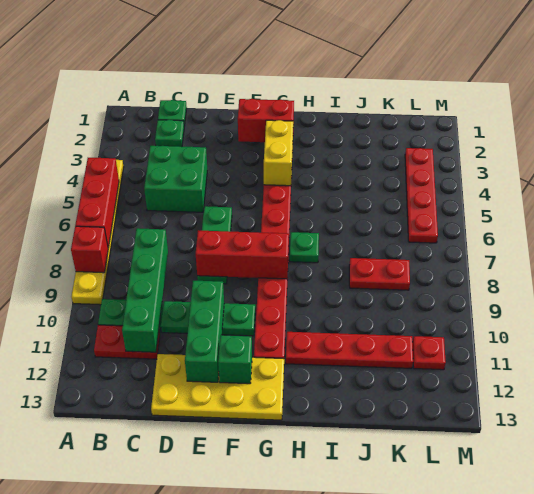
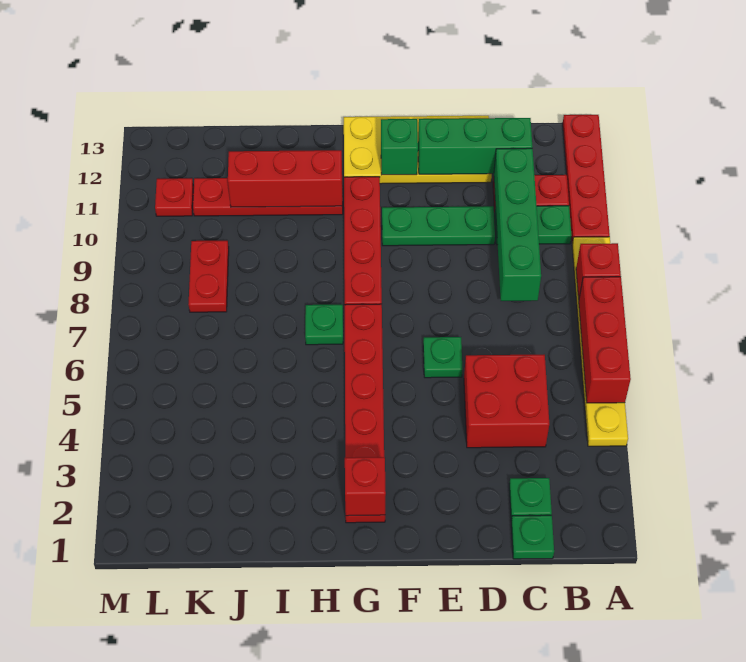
green brick C4:D5 level 1 -> red brick C4:D5 level 1
green plate E6:E8 level 1 -> green plate E6 level 1
red brick E8:G8 level 2 -> red brick H11:J11 level 2
green brick E10:E12 level 2 -> green brick C12:E12 level 2
red brick F2:G2 level 2 -> red brick G2 level 2
yellow brick G3:G4 level 2 -> none
red plate J8:K8 level 1 -> red plate K8:K9 level 1
red plate L3:L6 level 1 -> red plate A10:A13 level 1

